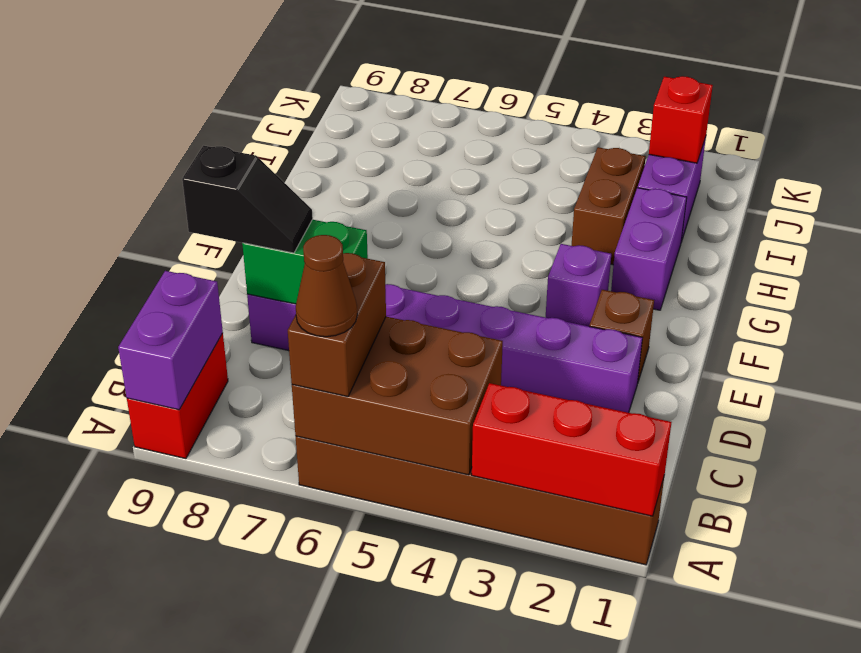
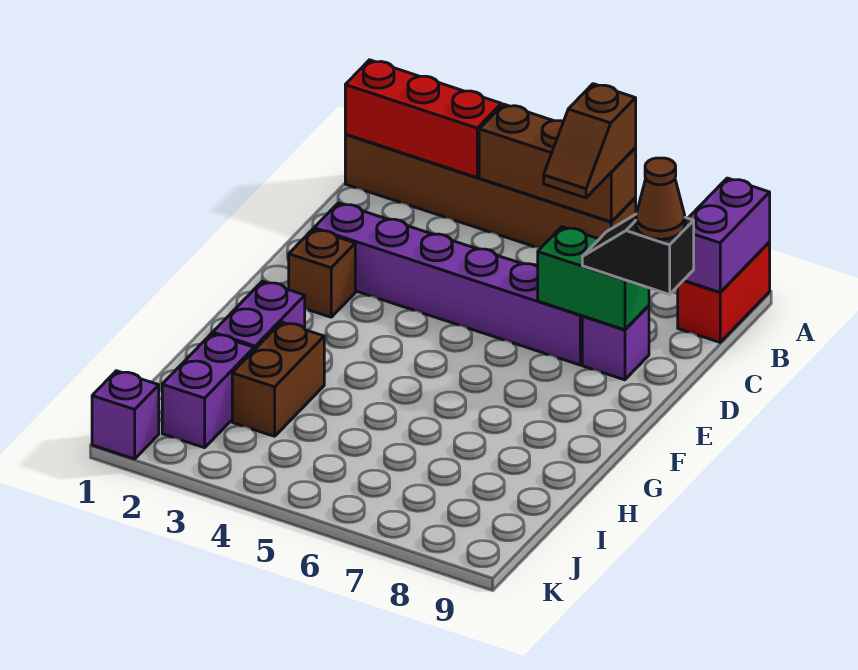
brown brick A4:B6 level 2 -> brown brick A4:A6 level 2
brown brick A6:B6 level 3 -> brown slope A6:B6 level 3 top A
brown cone A6 level 4 -> brown cone D9 level 4
purple brick F3 level 1 -> purple brick K1 level 1
red brick J2 level 2 -> none

